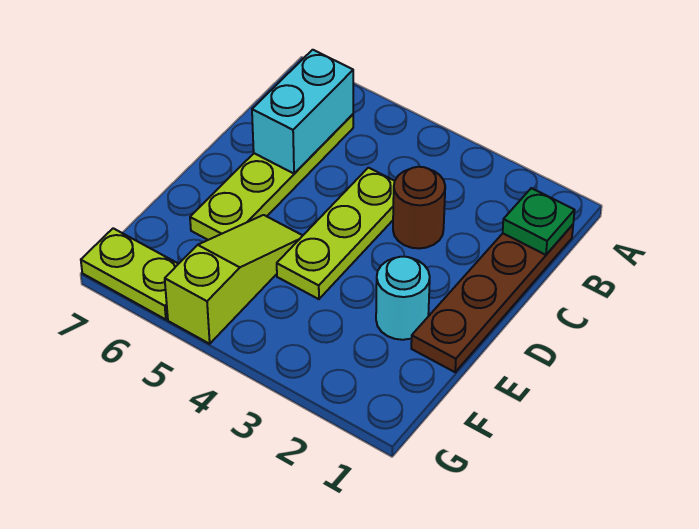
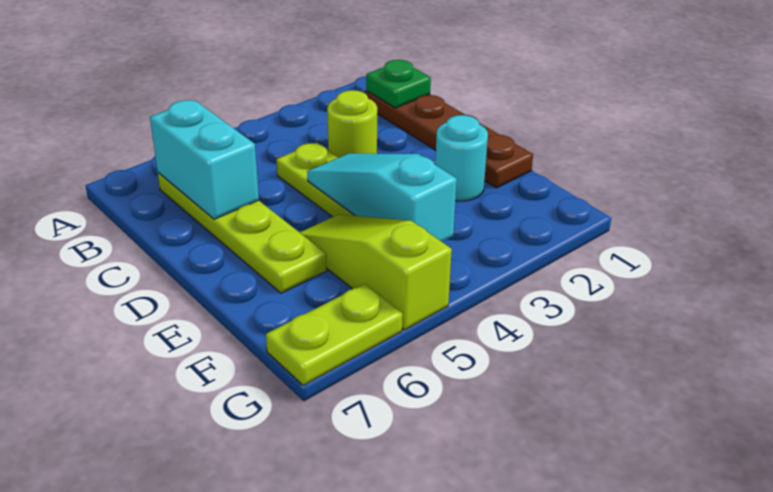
brown round brick C3 level 1 -> lime round brick C3 level 1
none -> cyan slope D4:F4 level 2 top F

